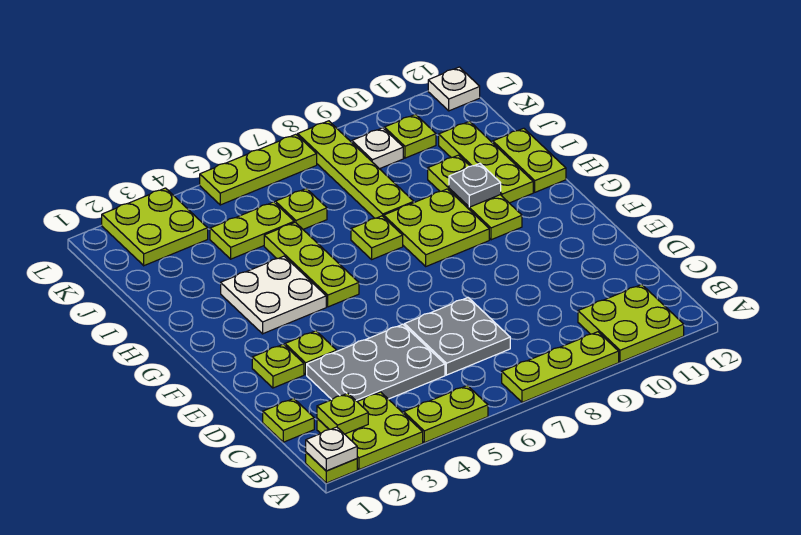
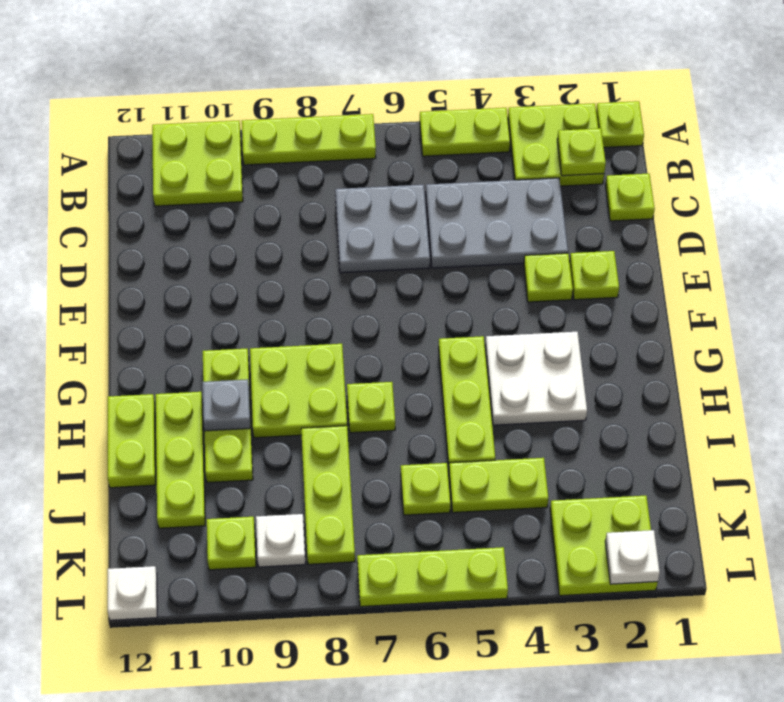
white plate A1 level 2 -> white plate L2 level 2
lime plate I8:L8 level 1 -> lime plate I8:K8 level 1

